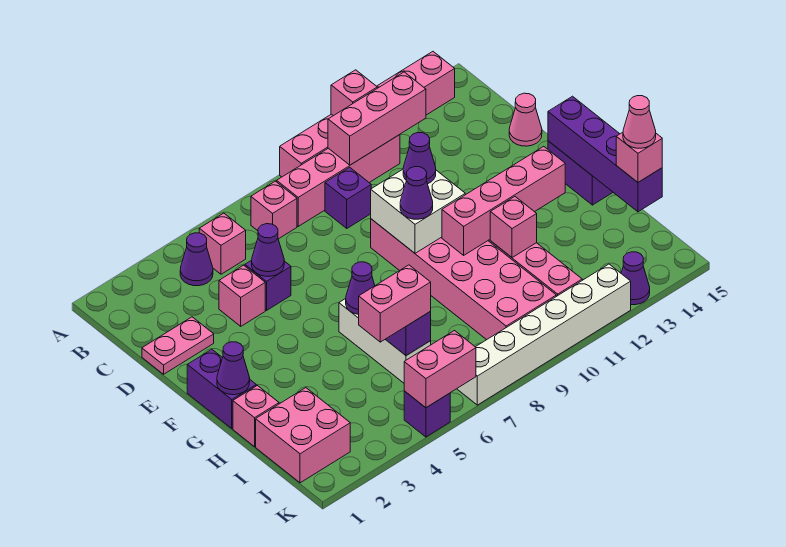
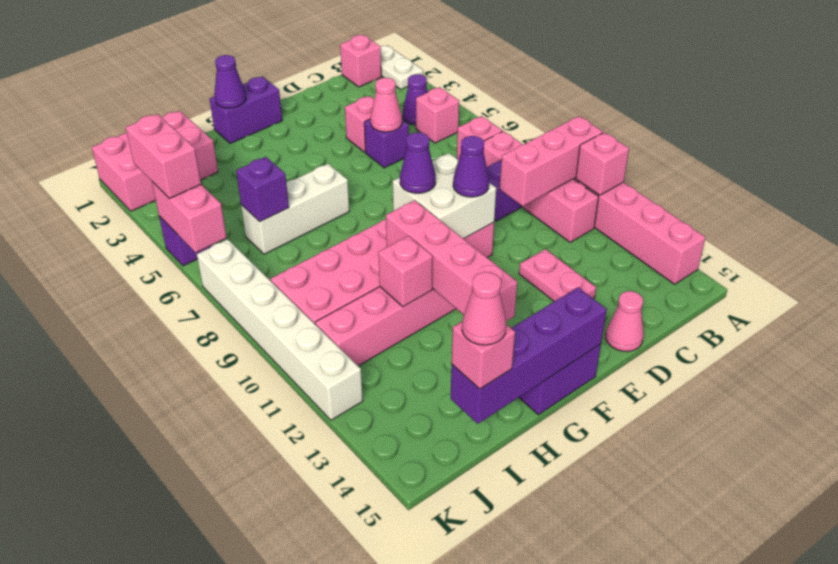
none -> white plate A1:A2 level 1
pink brick B10:B12 level 2 -> pink brick A10:C10 level 2
pink plate D1:D2 level 1 -> pink plate D12:D13 level 1
purple cone D5 level 2 -> pink cone D5 level 2
purple cone G6 level 2 -> none
pink brick H1 level 1 -> pink brick B1 level 1
pink brick I1:J2 level 1 -> pink brick I1:K2 level 1
pink brick I5:I6 level 3 -> pink brick K4:K5 level 3
purple cone K13 level 1 -> none

